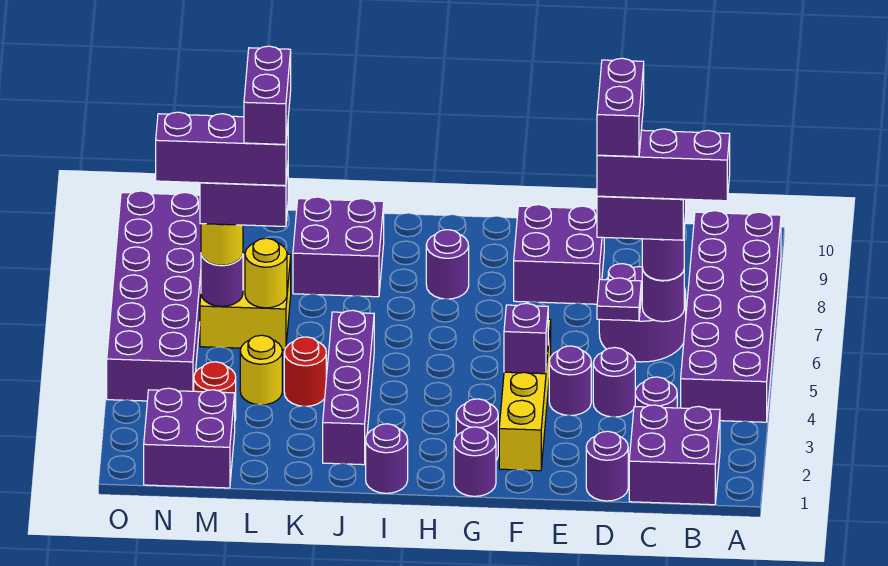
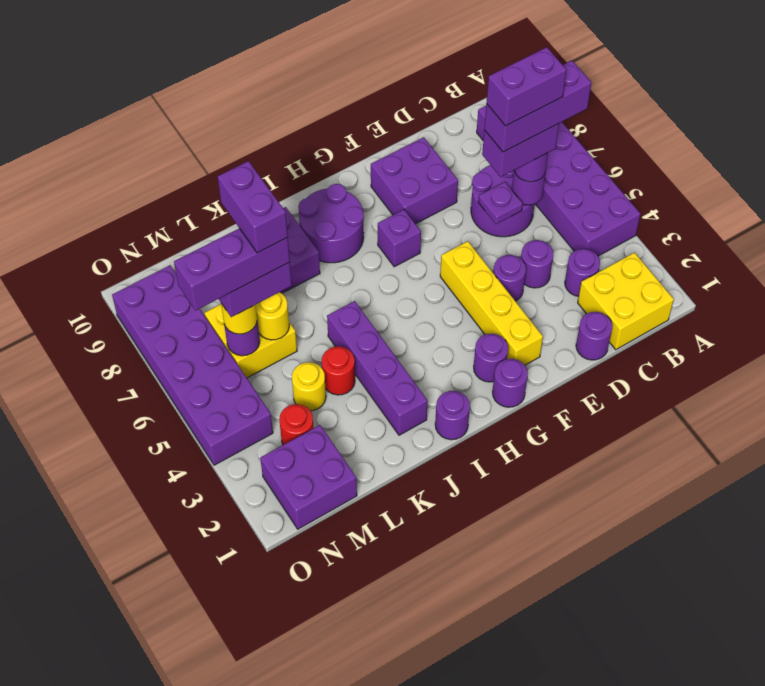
purple brick B1:C2 level 1 -> yellow brick B1:C2 level 1
purple brick D6:D7 level 6 -> purple brick C6:D6 level 6
purple brick F4 level 2 -> purple brick G7 level 1
purple round brick H8 level 1 -> purple round brick H8:I9 level 1

